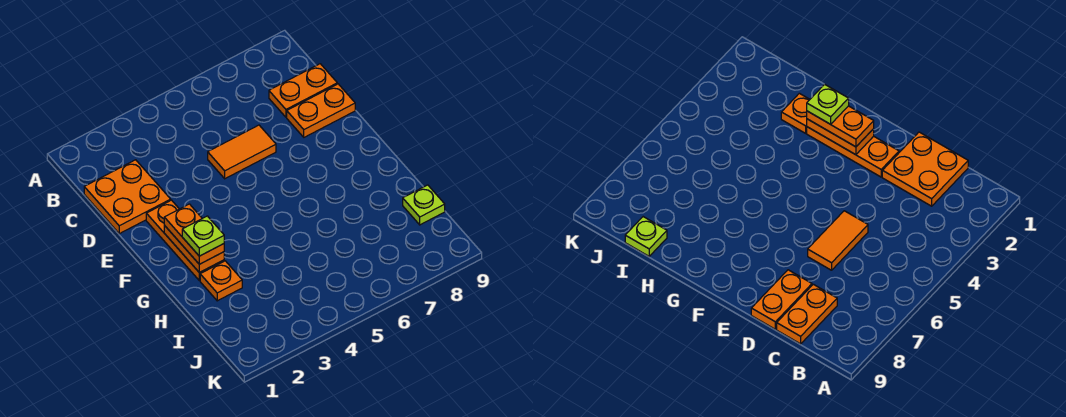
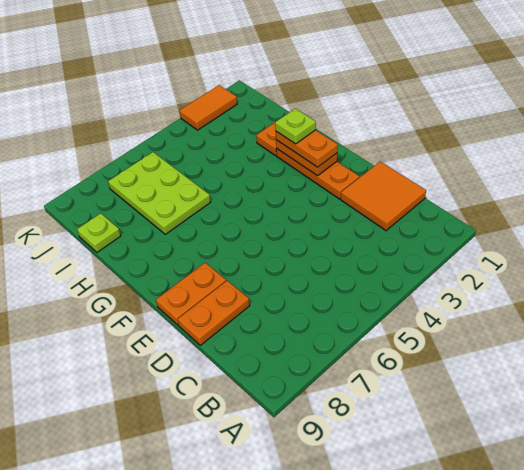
orange plate C1:D2 level 1 -> orange tile C1:D2 level 1
orange plate C8:C9 level 1 -> orange plate E8:E9 level 1
orange tile D5:D6 level 1 -> orange tile K2:K3 level 1
none -> lime plate H6:J7 level 1

